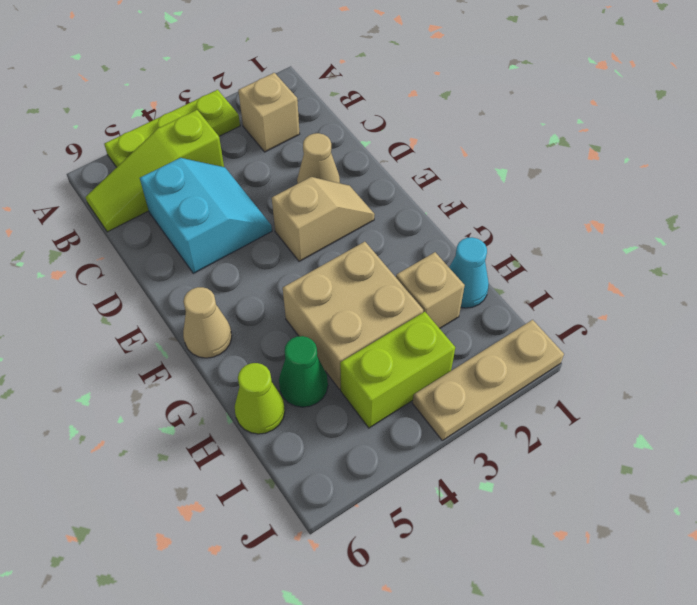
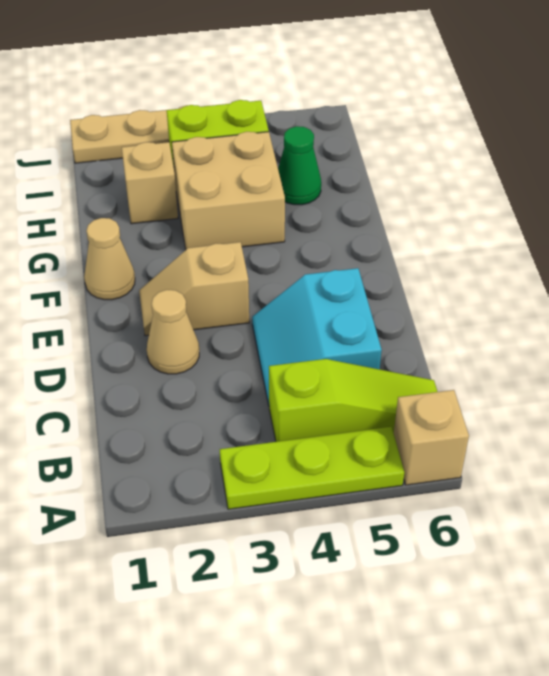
tan brick B2 level 1 -> tan brick A6 level 1
tan cone F6 level 1 -> tan cone F1 level 1
cyan cone H1 level 1 -> none
lime cone H6 level 1 -> none

